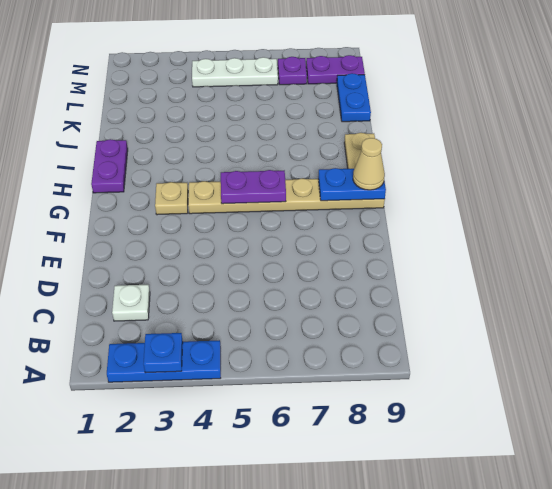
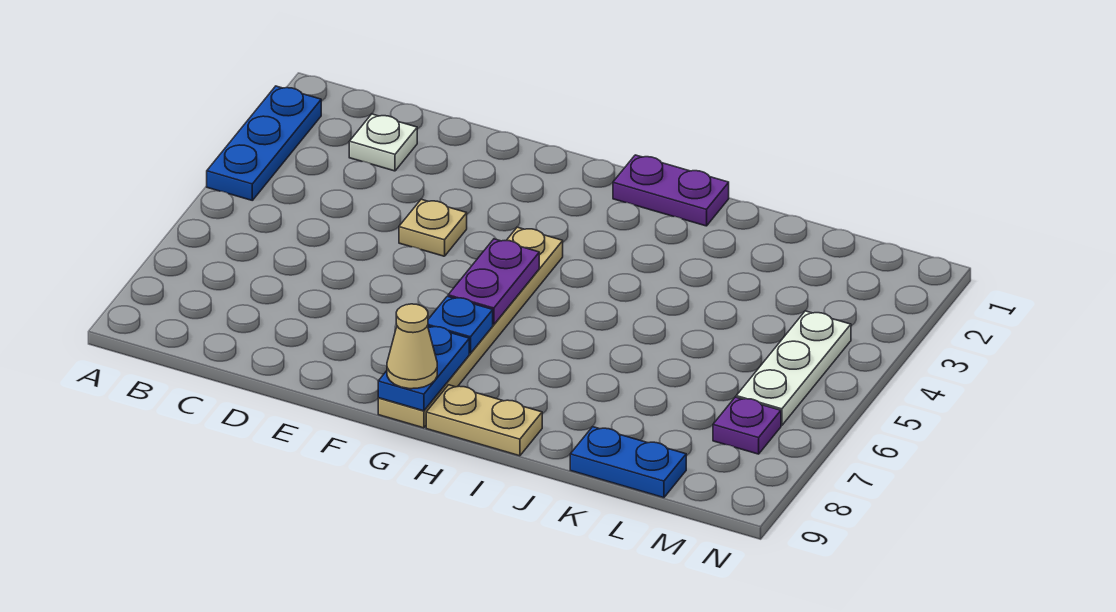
blue plate A3 level 2 -> blue plate G7 level 2
tan plate G3 level 1 -> tan plate E4 level 1
purple plate M8:M9 level 1 -> none

